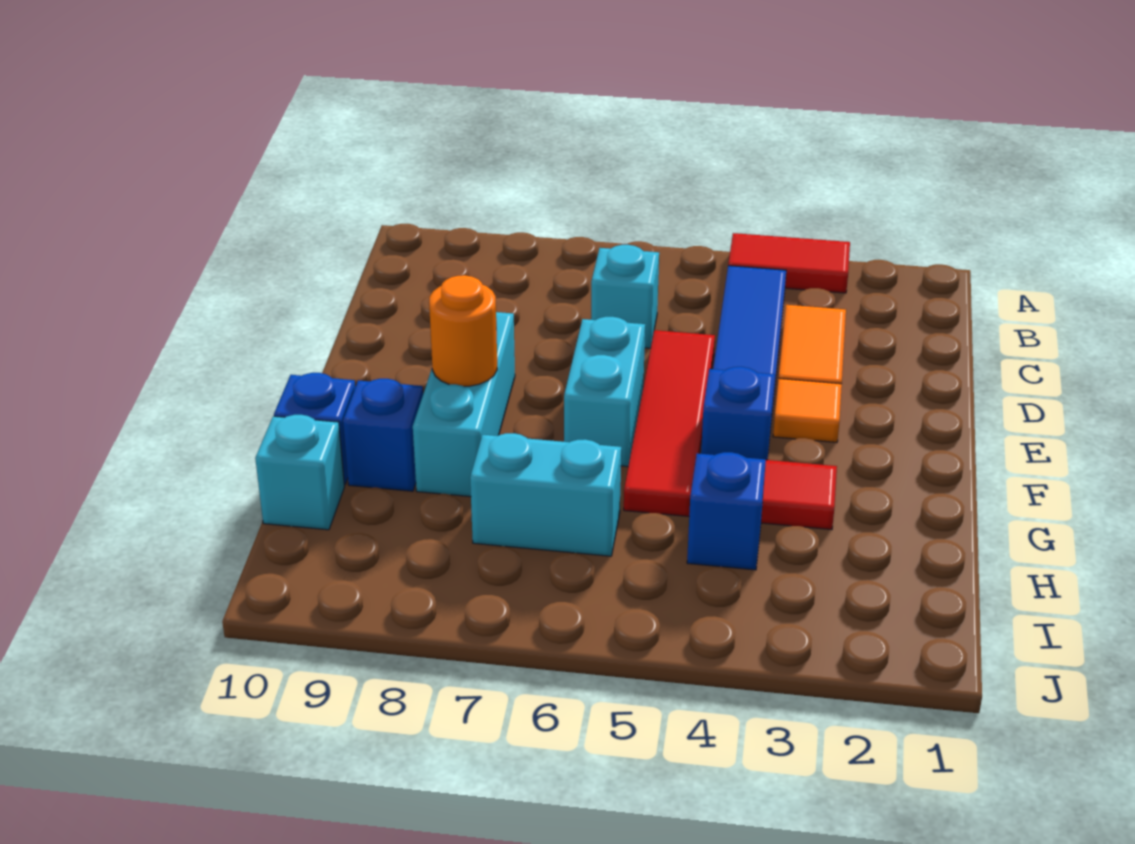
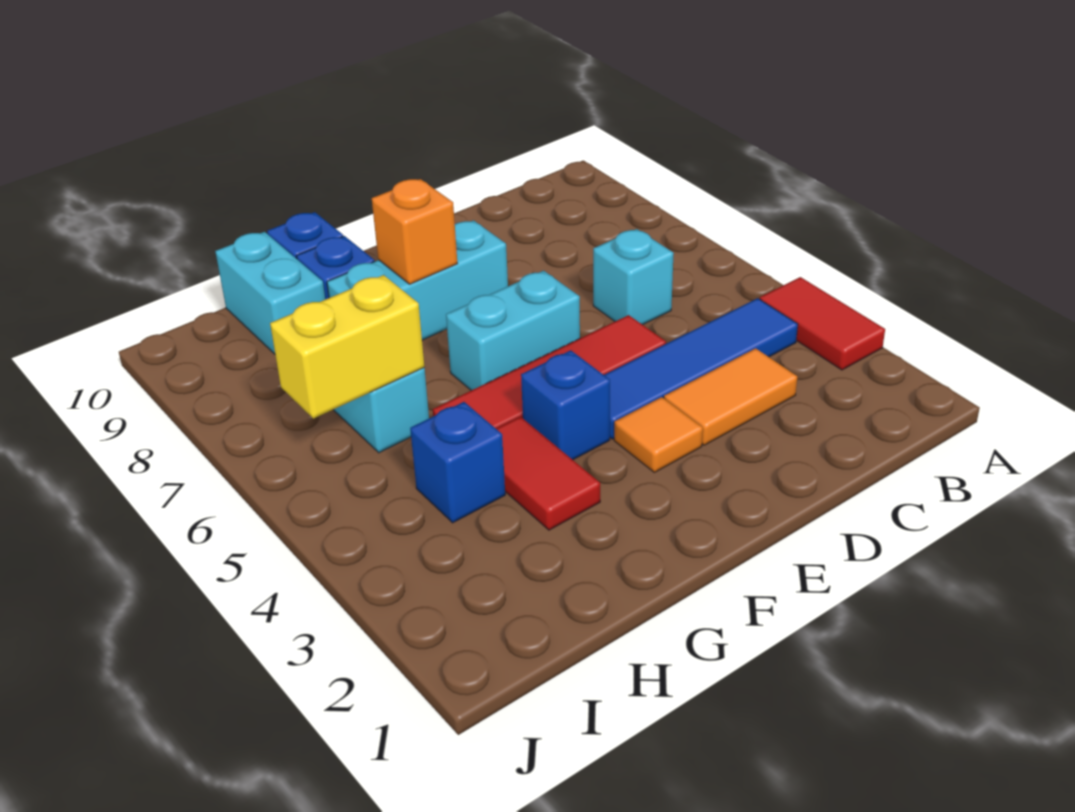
orange round brick F8 level 2 -> orange brick F8 level 2
none -> yellow brick H6:I6 level 2
cyan brick H10 level 1 -> cyan brick H9:H10 level 1

